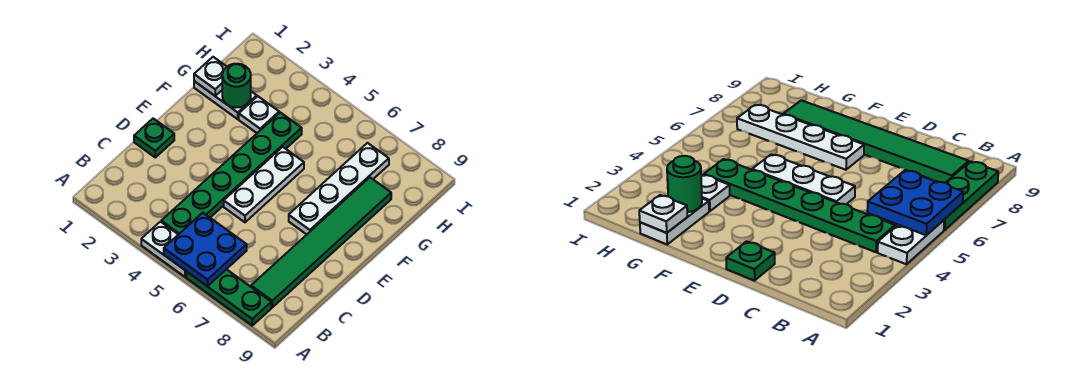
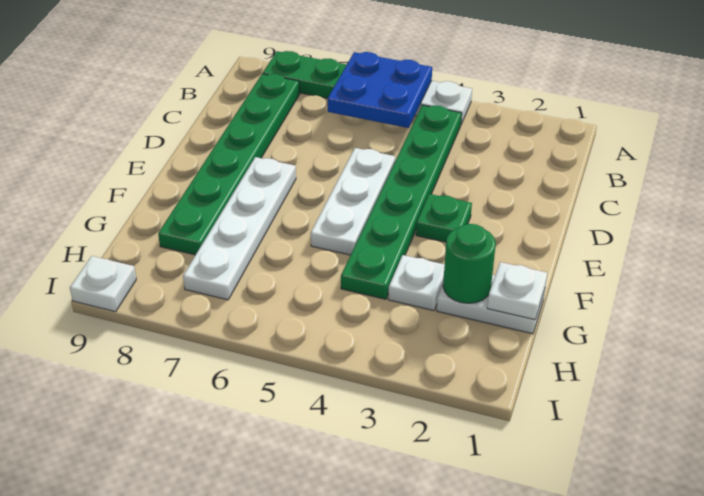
green tile B8:G8 level 1 -> green plate B8:G8 level 1
green plate D1 level 1 -> green plate E3 level 1
none -> white plate I9 level 1

